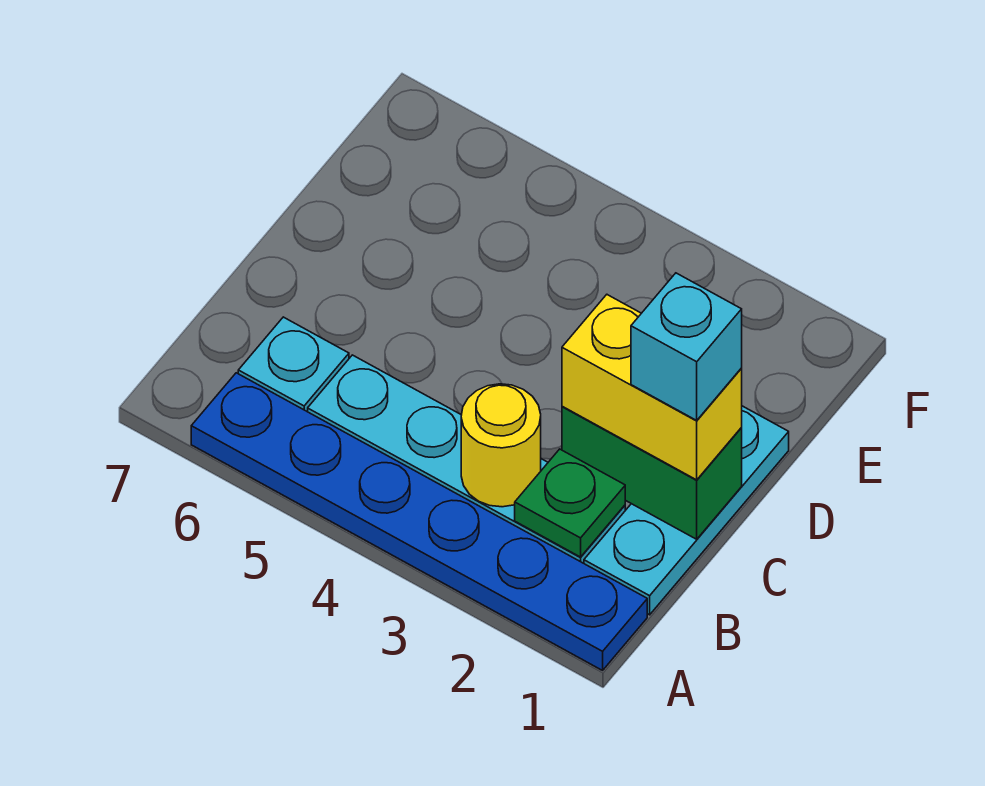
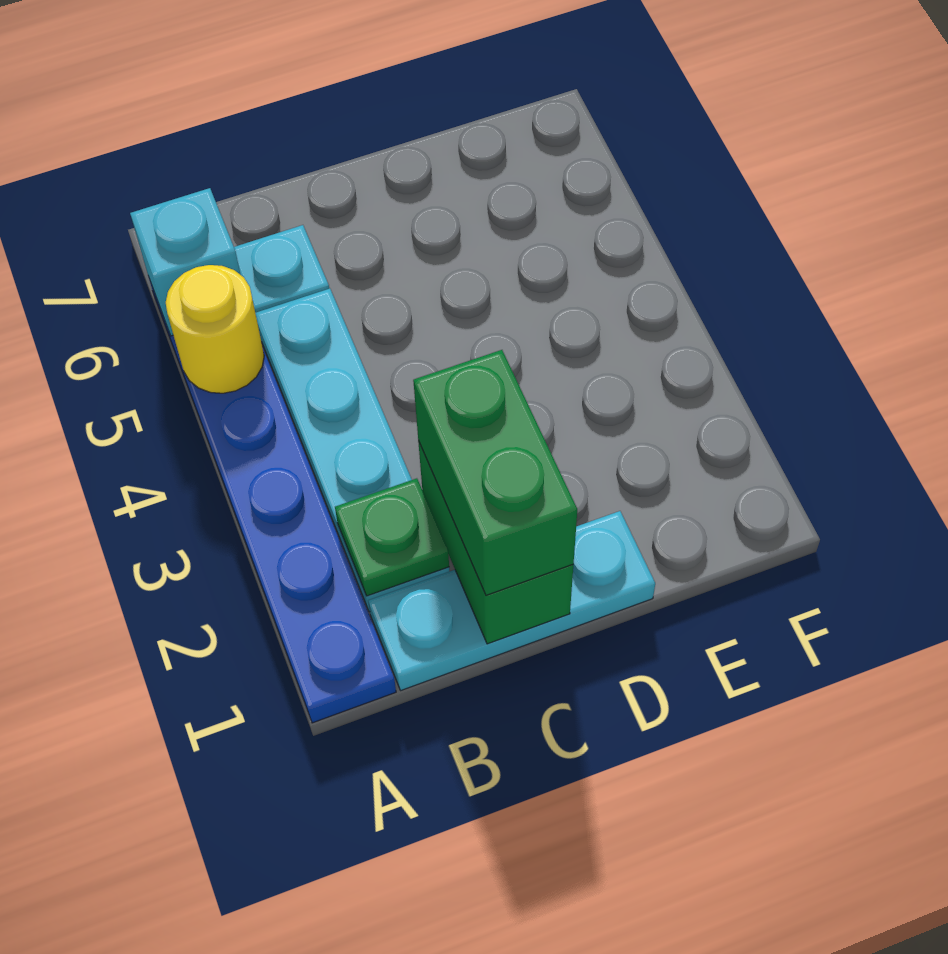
yellow round brick B3 level 2 -> yellow round brick A5 level 2
yellow brick C1:C2 level 3 -> green brick C1:C2 level 3
cyan brick C1 level 4 -> cyan brick A6 level 2

